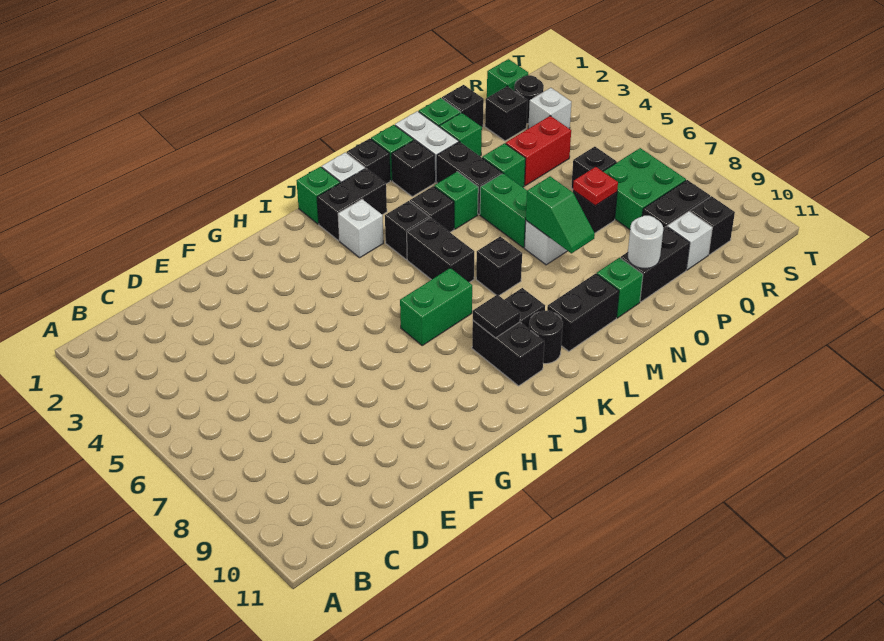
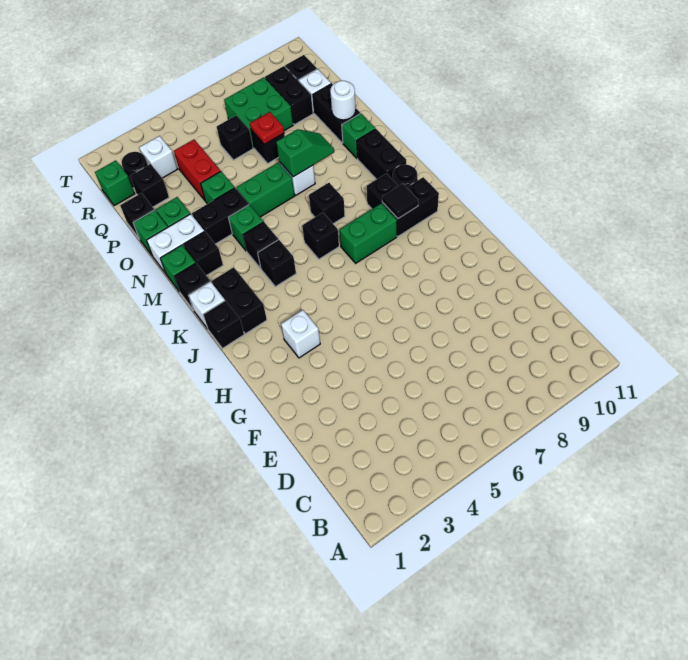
green brick I7:J7 level 1 -> green brick J7:J8 level 1
green brick J1 level 1 -> black brick J1 level 1
white brick J3 level 1 -> white brick H3 level 1
black brick K5:K6 level 1 -> black brick K6 level 1

